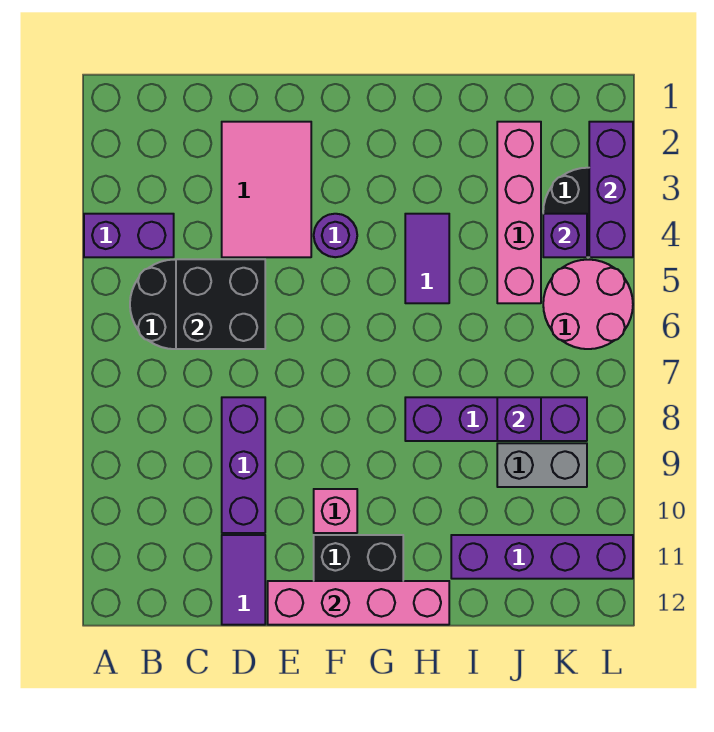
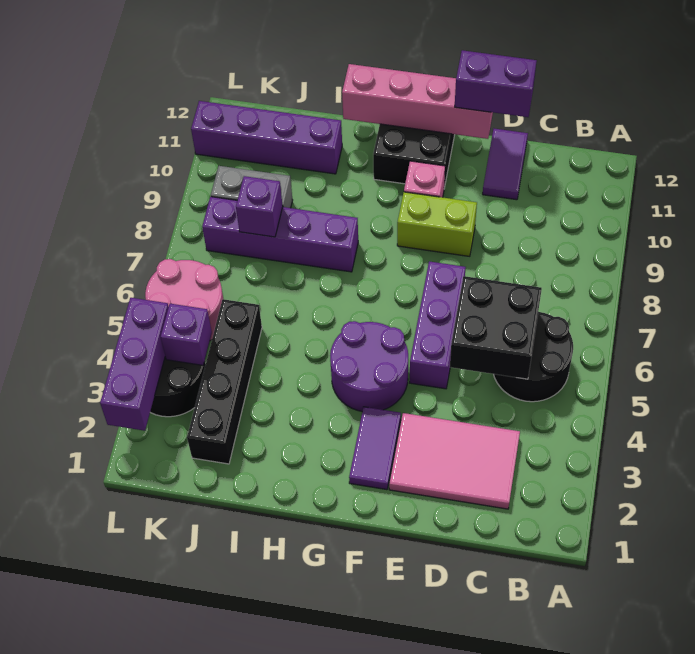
purple brick A4:B4 level 1 -> purple brick D12:E12 level 3
pink tile D2:E4 level 1 -> pink tile C2:E3 level 1
purple brick D8:D10 level 1 -> purple brick E5:E7 level 1
none -> lime brick E9:F9 level 1
purple round brick F4 level 1 -> purple round brick F4:G5 level 1
purple tile H4:H5 level 1 -> purple tile F2:F3 level 1
pink brick J2:J5 level 1 -> black brick J2:J5 level 1

